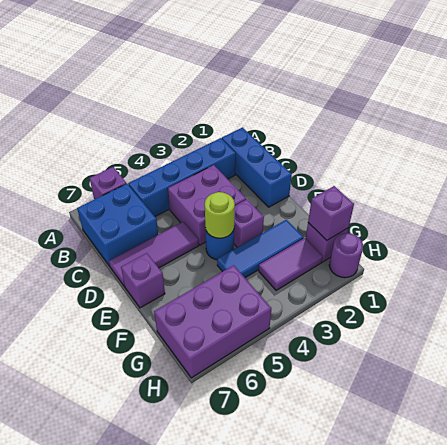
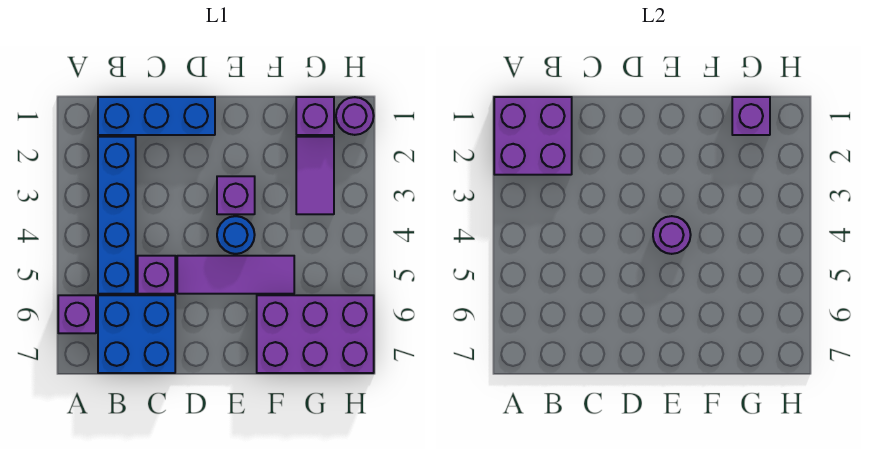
purple brick C3:D4 level 1 -> purple brick A1:B2 level 2
purple tile D5:D7 level 1 -> purple tile D5:F5 level 1
lime round brick E4 level 2 -> purple round brick E4 level 2
purple brick E7 level 1 -> purple brick C5 level 1
blue tile F2:F4 level 1 -> none
purple brick G5:H7 level 1 -> purple brick F6:H7 level 1

